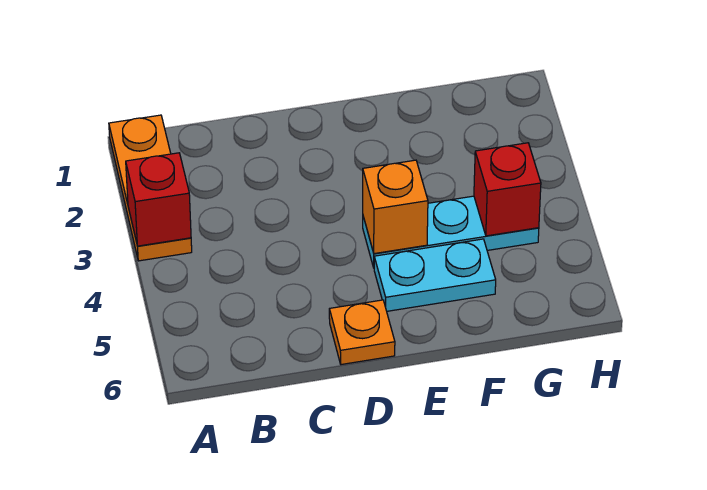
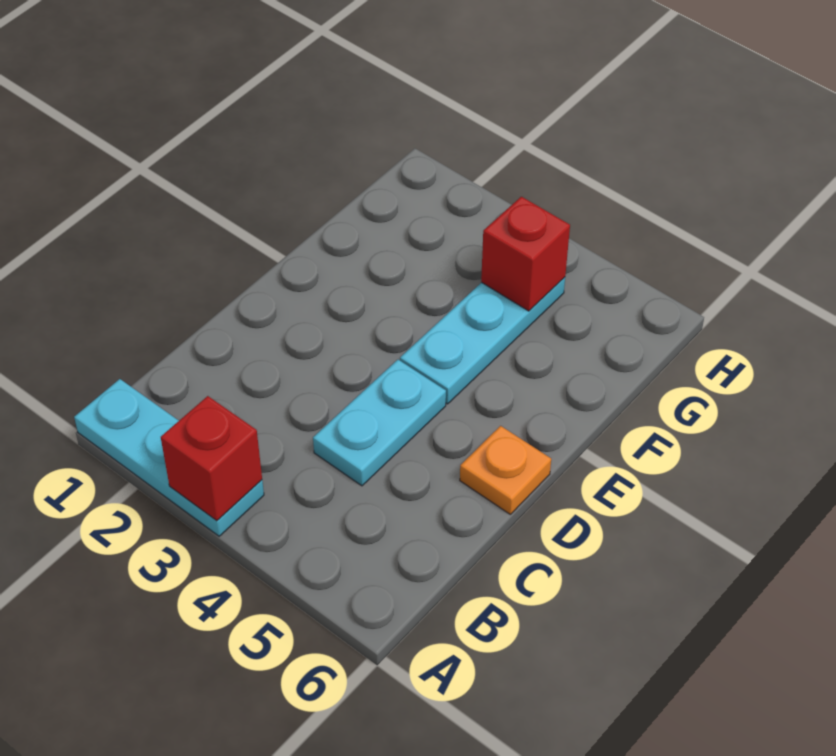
orange plate A1:A3 level 1 -> cyan plate A1:A3 level 1
orange brick E4 level 2 -> none
cyan plate E5:F5 level 1 -> cyan plate C4:D4 level 1

